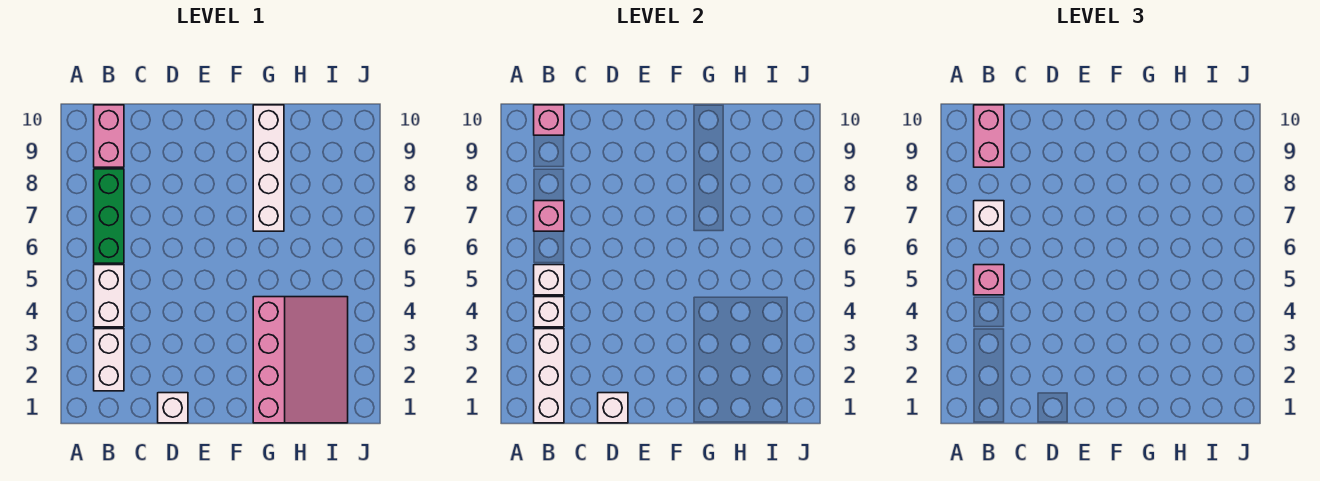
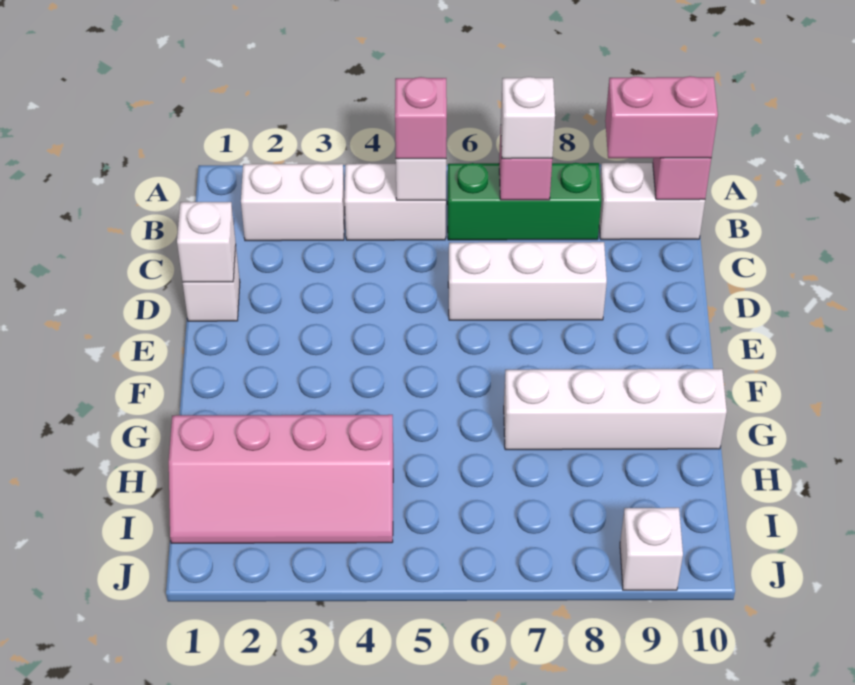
white brick B1:B3 level 2 -> white brick D6:D8 level 1
white brick B4 level 2 -> white brick J9 level 1
pink brick B9:B10 level 1 -> white brick B9:B10 level 1
pink slope G1:I4 level 1 top G -> pink slope H1:I4 level 1 top H

